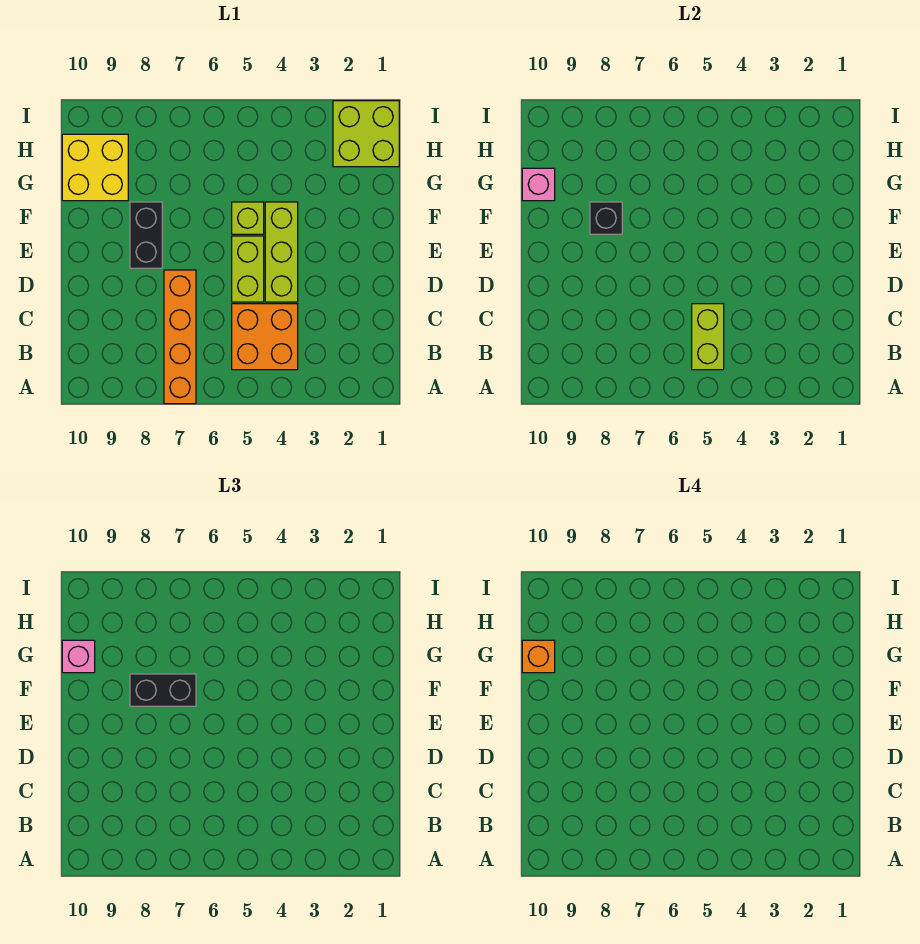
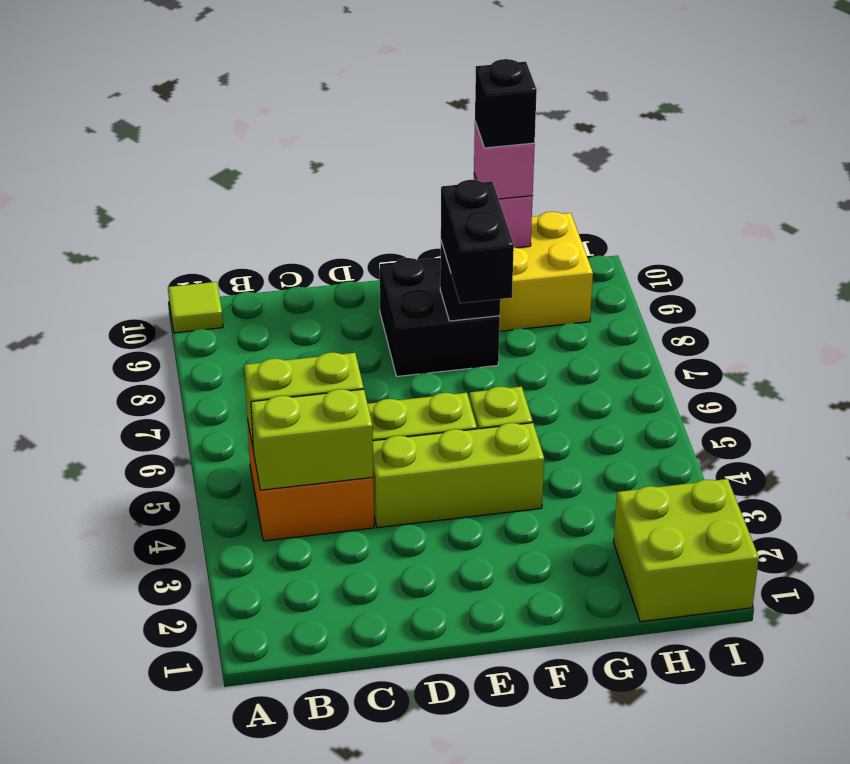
orange brick A7:D7 level 1 -> none
none -> lime tile A10 level 1
none -> lime brick B4:C4 level 2
black brick E8:F8 level 1 -> black brick E8:F9 level 1
orange brick G10 level 4 -> black brick G10 level 4

